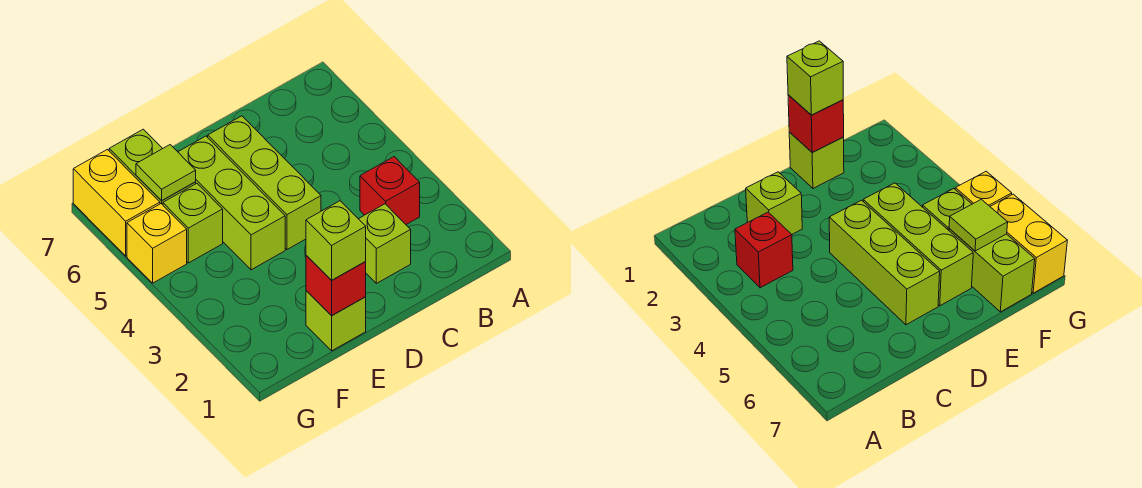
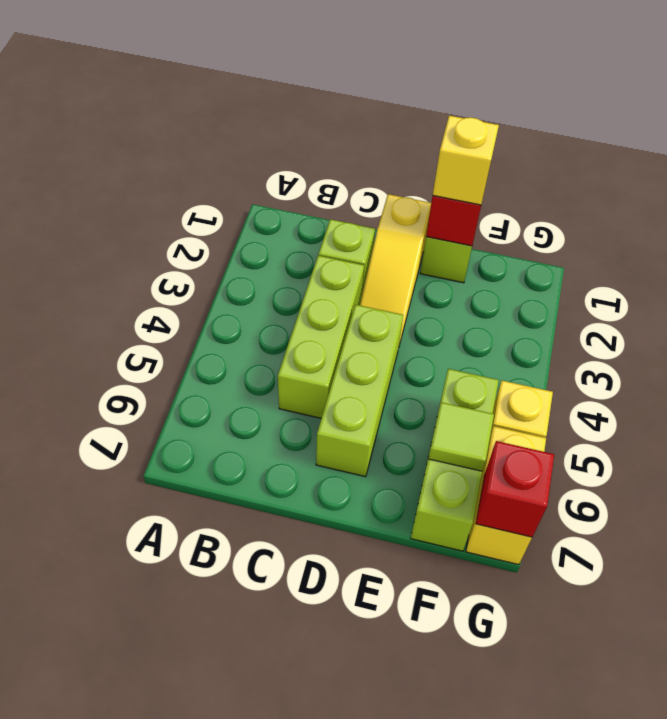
red brick B3 level 1 -> red brick G7 level 2
none -> yellow slope D1:D3 level 1 top 1
lime brick E1 level 3 -> yellow brick E1 level 3
lime brick E4:E6 level 1 -> lime brick C3:C5 level 1

